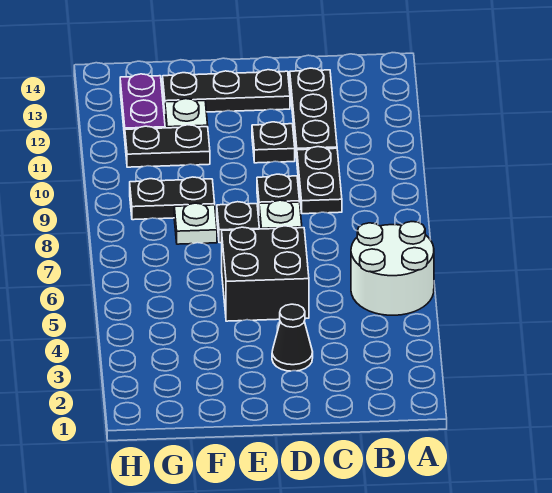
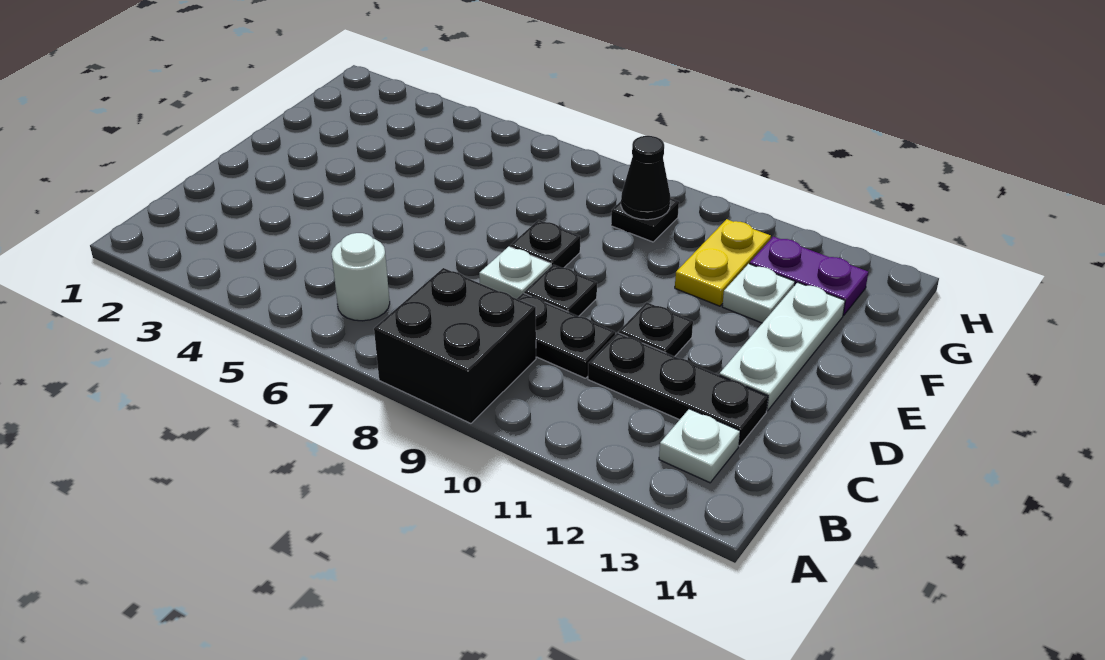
white round brick A5:B6 level 1 -> white round brick B6 level 1
black cone D3 level 1 -> black cone G9 level 2
black brick D5:E6 level 1 -> black brick A8:B9 level 1
black plate D13:F13 level 1 -> white plate D13:F13 level 1
white plate F8 level 1 -> white plate B13 level 1
black plate F9:G9 level 1 -> black plate G9 level 1
black plate F11:G11 level 1 -> yellow plate F11:G11 level 1

